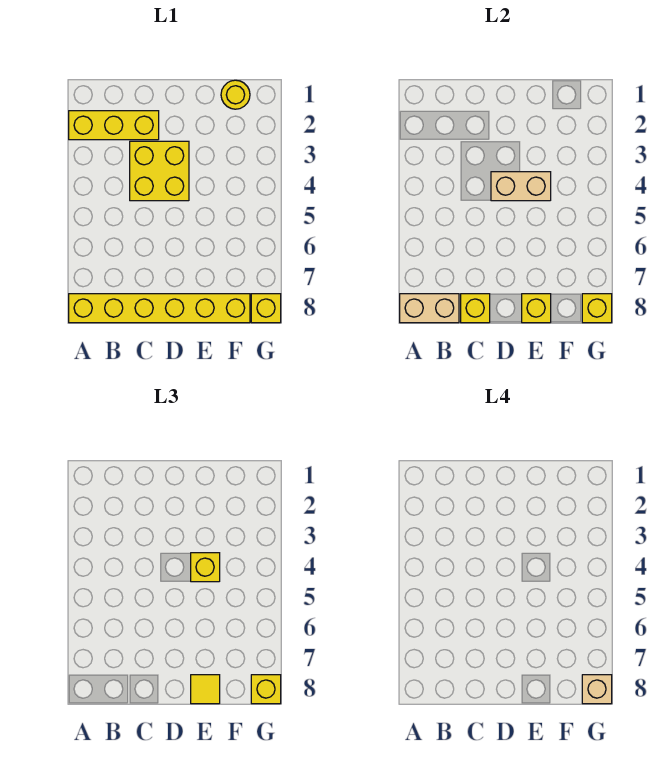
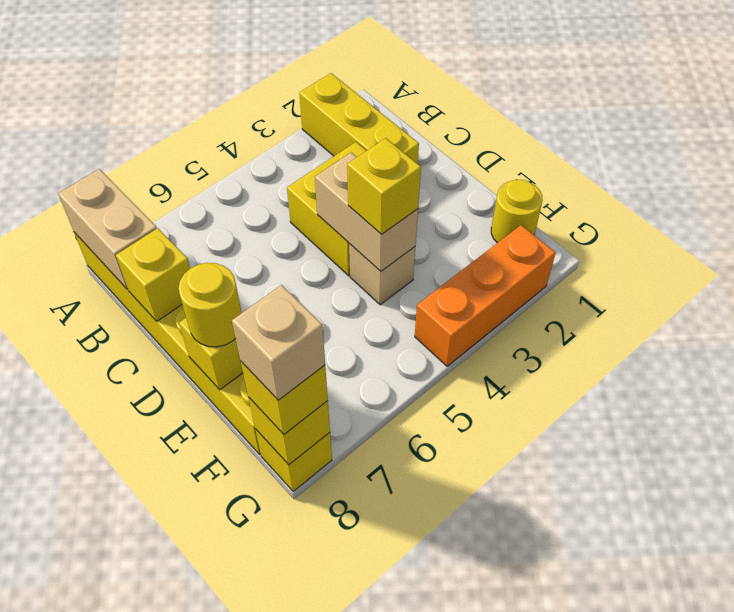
none -> tan brick E4 level 1
yellow tile E8 level 3 -> yellow round brick E8 level 3
none -> orange brick G2:G4 level 1

